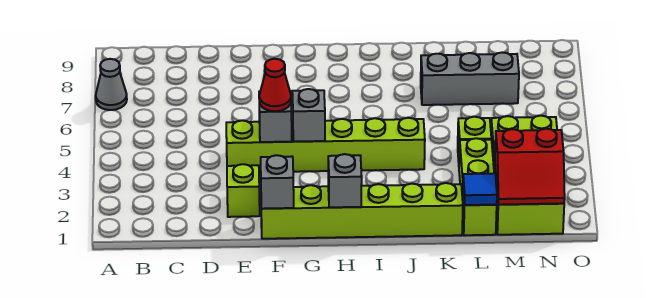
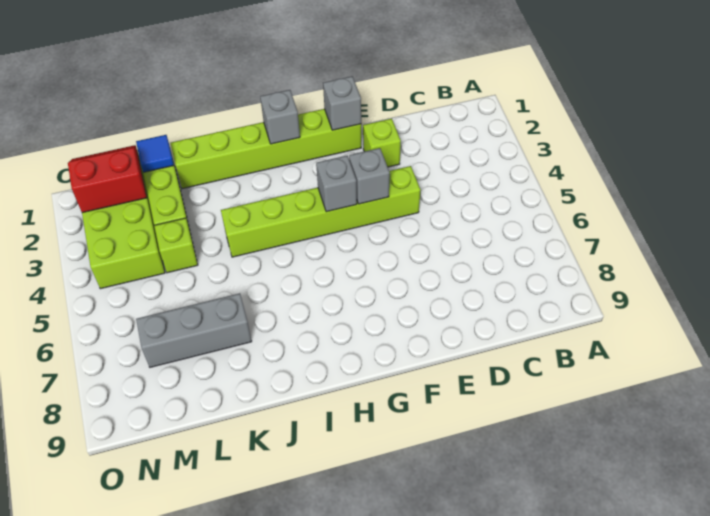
grey cone A7 level 1 -> none
red cone F4 level 3 -> none

